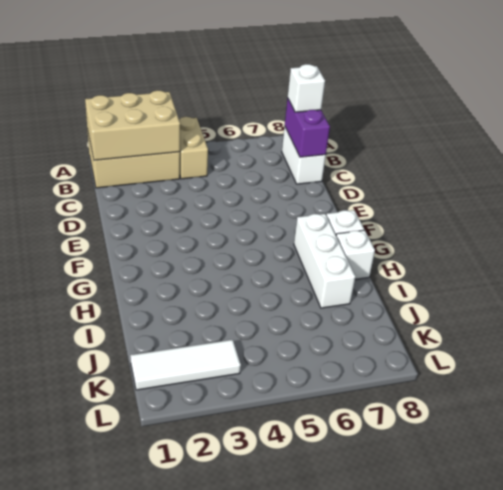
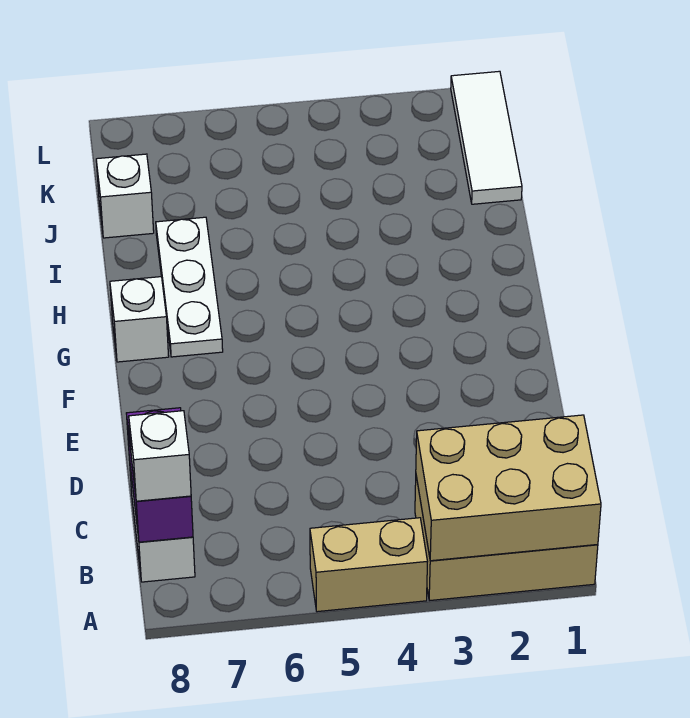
tan brick A4:B4 level 1 -> tan brick A4:A5 level 1
white brick G7:I7 level 1 -> white plate G7:I7 level 1
white brick H8 level 1 -> white brick J8 level 1
white tile K1:K3 level 1 -> white tile J1:L1 level 1

